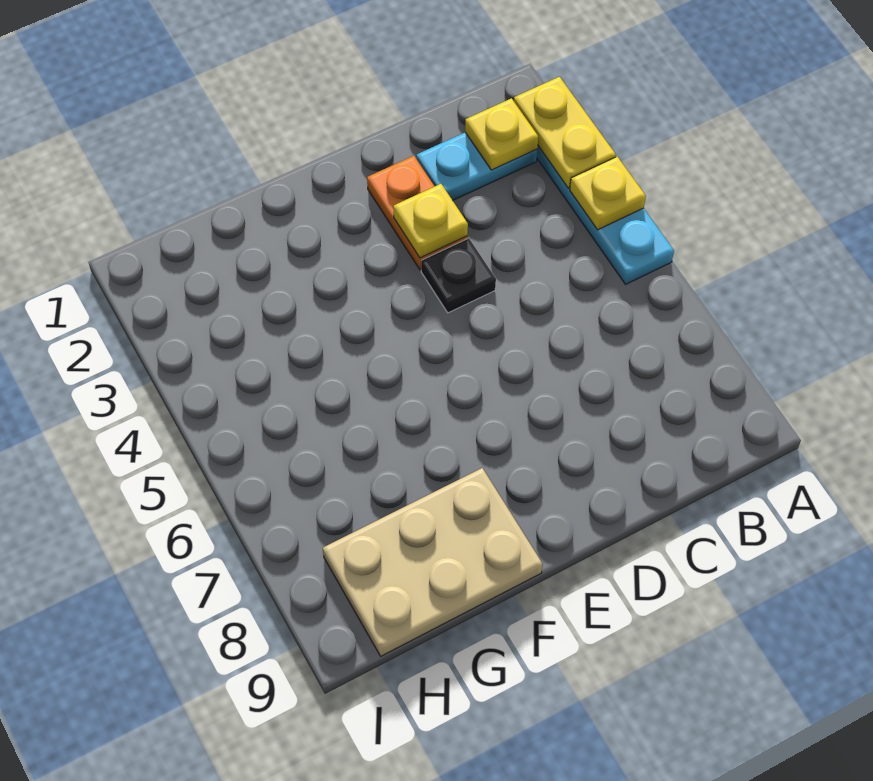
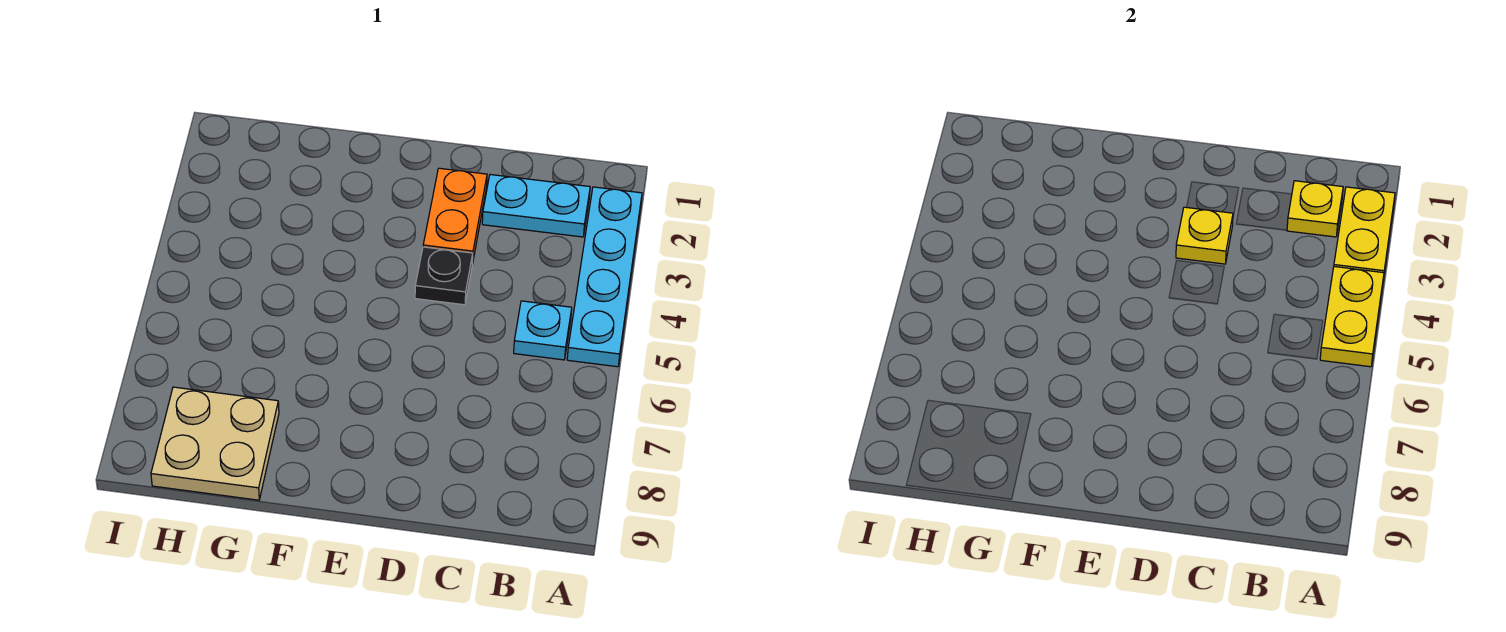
yellow plate A4 level 2 -> yellow plate A4:A5 level 2
none -> cyan plate B5 level 1
tan plate F8:H9 level 1 -> tan plate G8:H9 level 1

